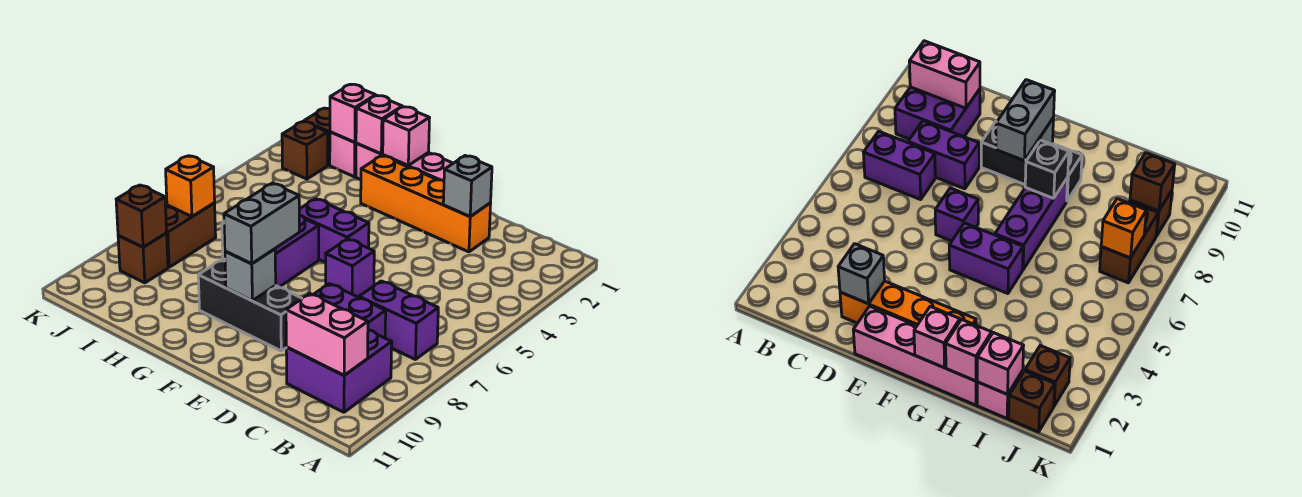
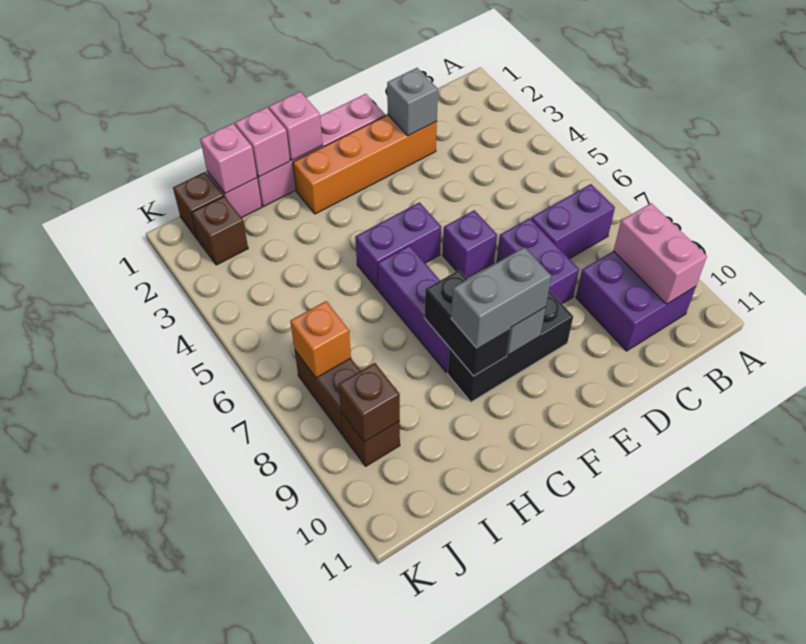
pink brick B10:C10 level 2 -> pink brick B9:B10 level 2
purple brick C8:D8 level 1 -> purple brick D7:D8 level 1
grey brick F8:F9 level 3 -> grey brick F9:G9 level 3
black brick G8 level 2 -> black brick G8:G9 level 2

